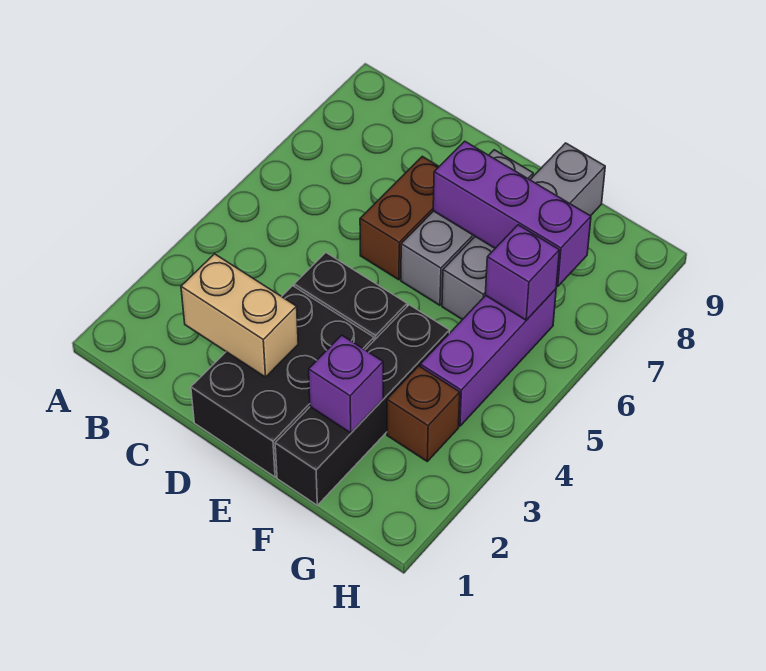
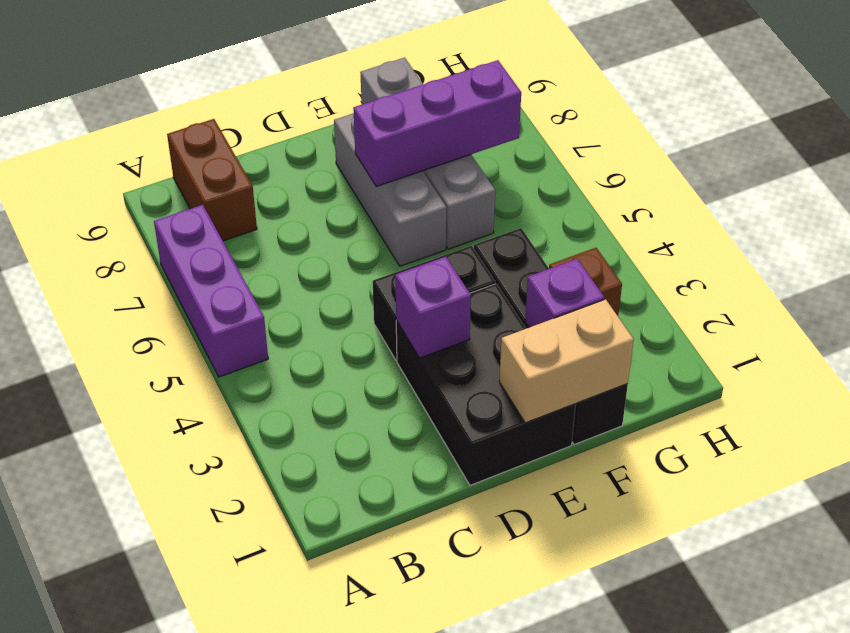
tan brick C2:D2 level 2 -> tan brick E1:F1 level 2
brown brick D6:D7 level 1 -> brown brick B8:B9 level 1
purple brick G4:G6 level 1 -> purple brick A5:A7 level 1
purple brick G6 level 2 -> purple brick D3 level 2

